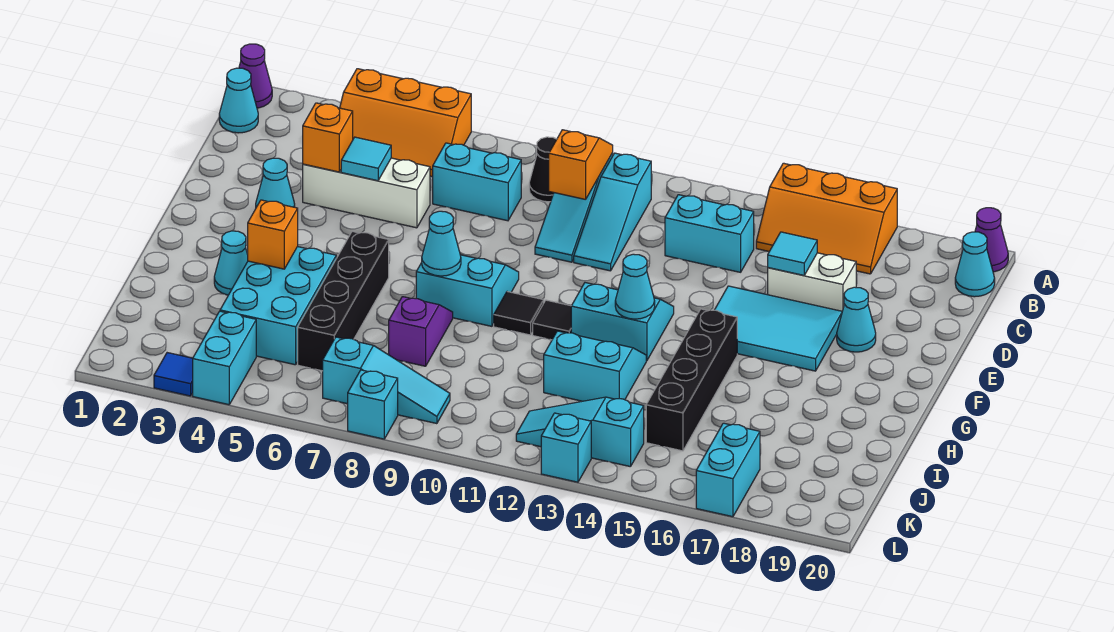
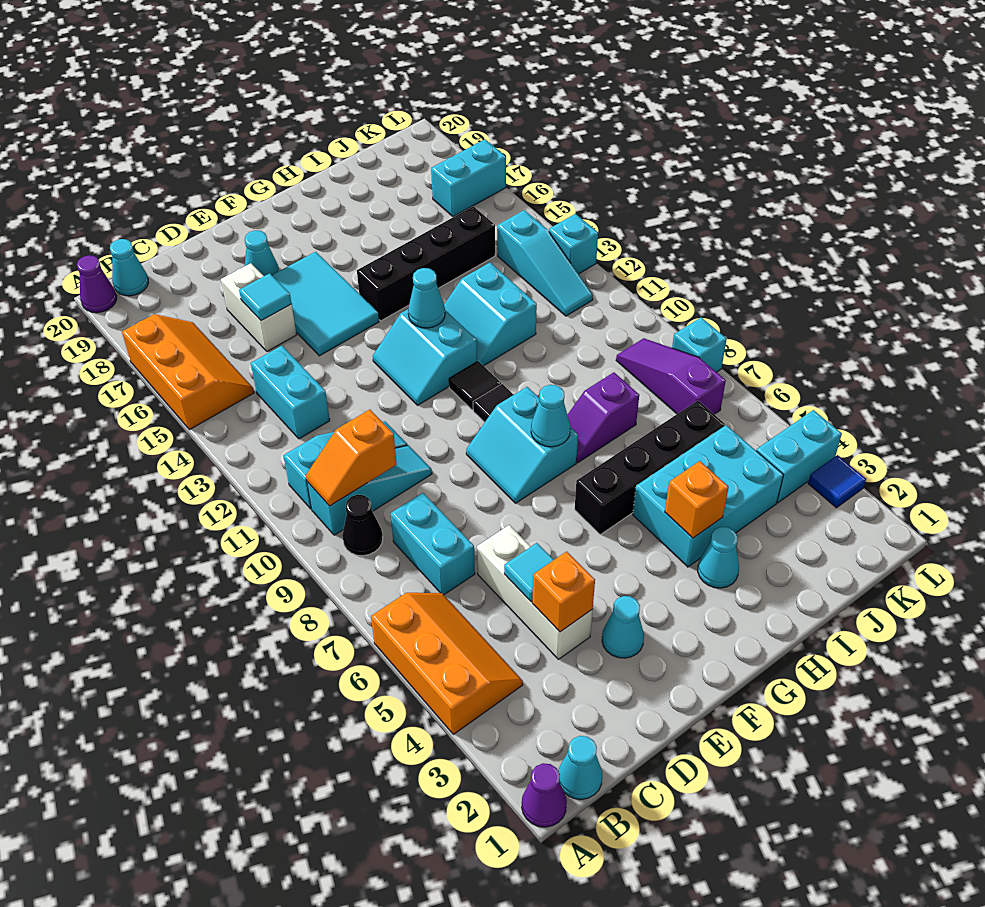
cyan slope K7:K9 level 1 top 7 -> purple slope K7:K9 level 1 top 7

